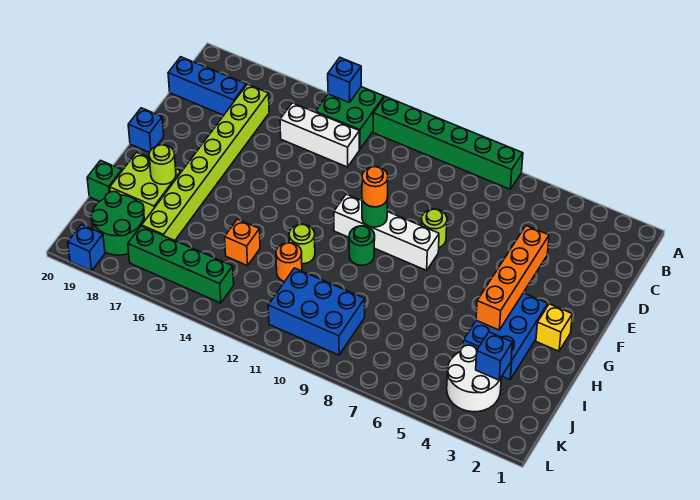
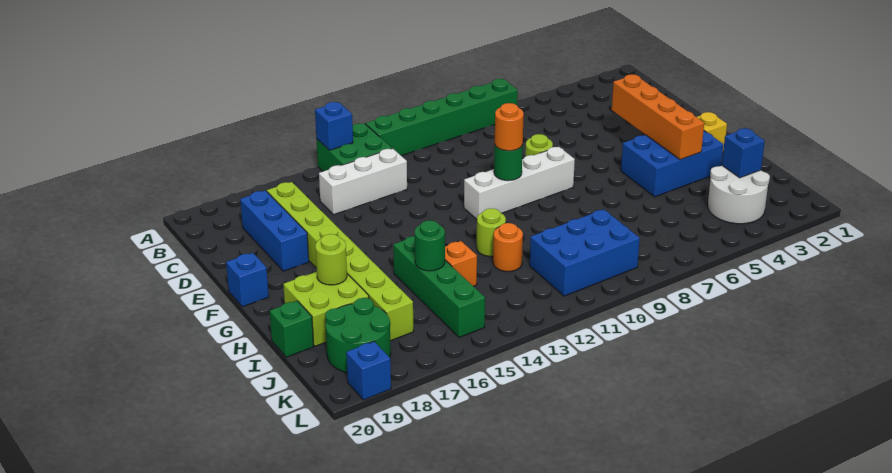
blue brick C18:C20 level 1 -> blue brick C18:E18 level 1
blue brick G3:I4 level 1 -> blue brick G3:H5 level 1
green round brick G10 level 1 -> green round brick I15 level 2
green brick K14:K17 level 1 -> green brick H15:K15 level 1

